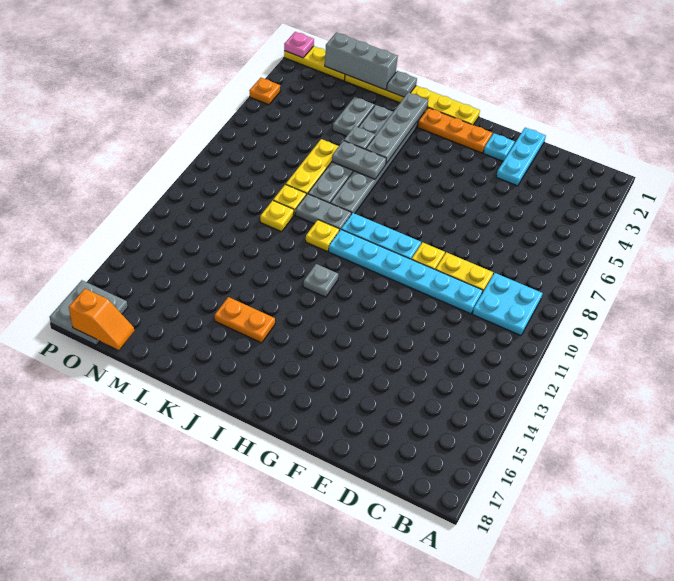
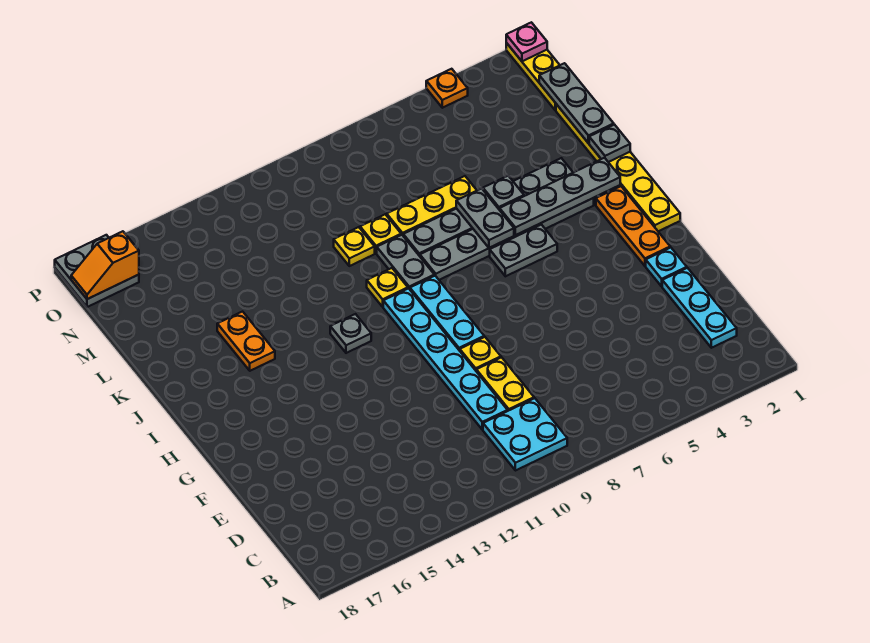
cyan plate E1:E3 level 1 -> cyan plate C2:E2 level 1
grey brick L1:N1 level 2 -> grey plate L1:N1 level 2
grey plate L3:L4 level 1 -> grey plate I5:I6 level 1
orange slope N18:O18 level 2 top O -> orange slope O17:O18 level 2 top 17

